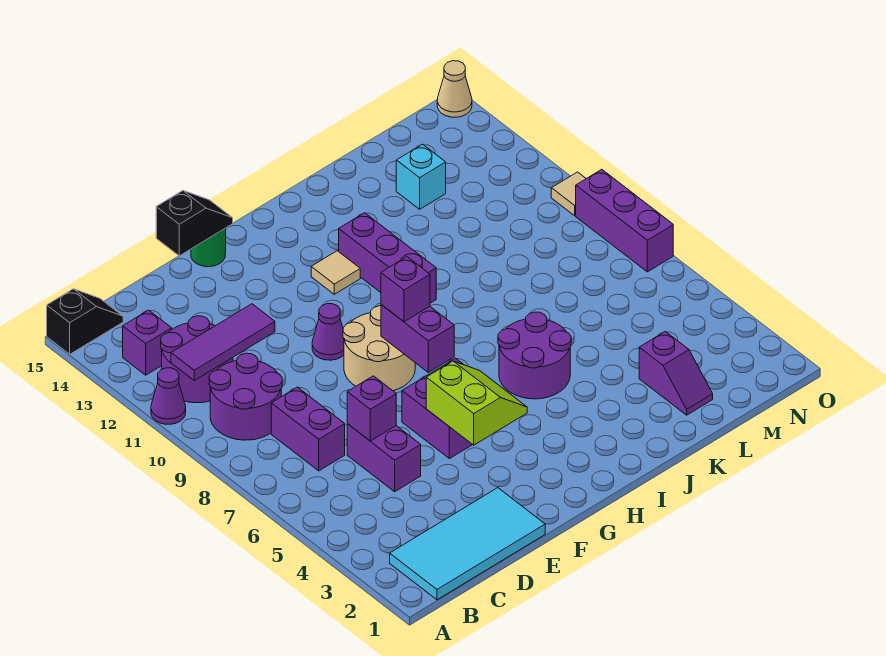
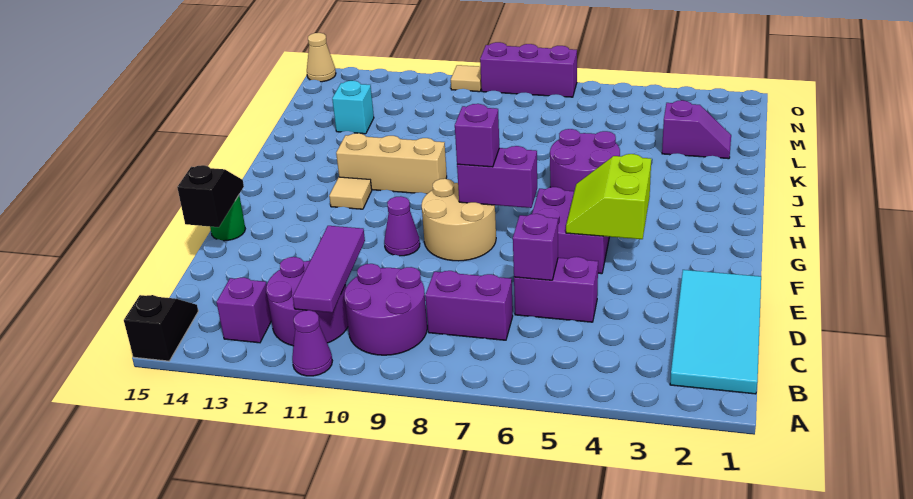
lime slope F4:G5 level 2 top F -> lime slope F4:G5 level 2 top 4
purple brick I10:I12 level 1 -> tan brick I10:I12 level 1

